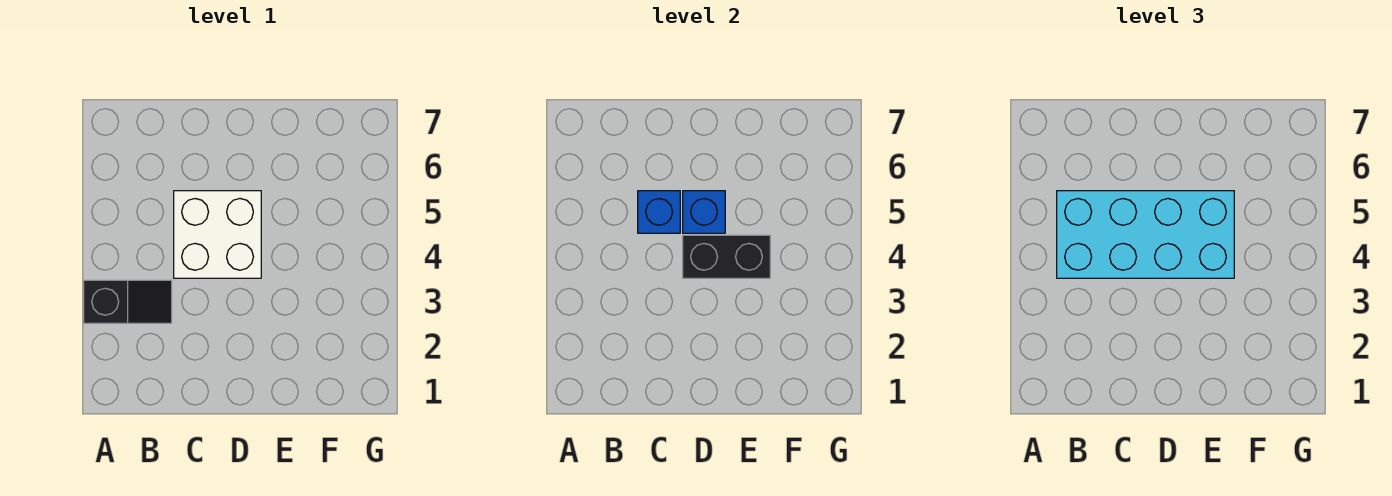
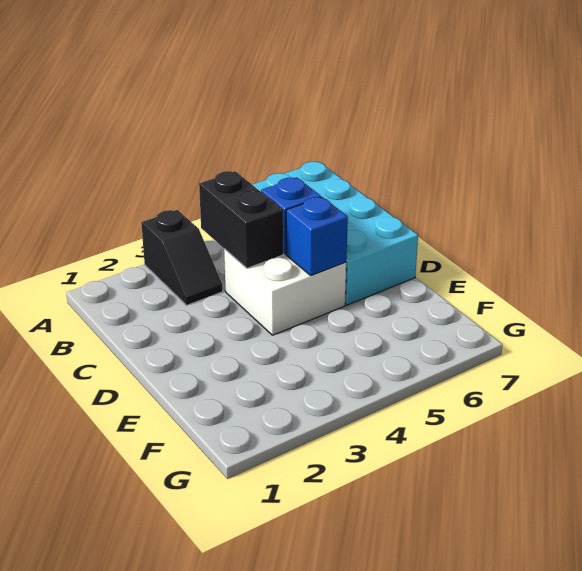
cyan brick B4:E5 level 3 -> cyan brick A6:D7 level 1
black brick D4:E4 level 2 -> black brick B4:C4 level 2

